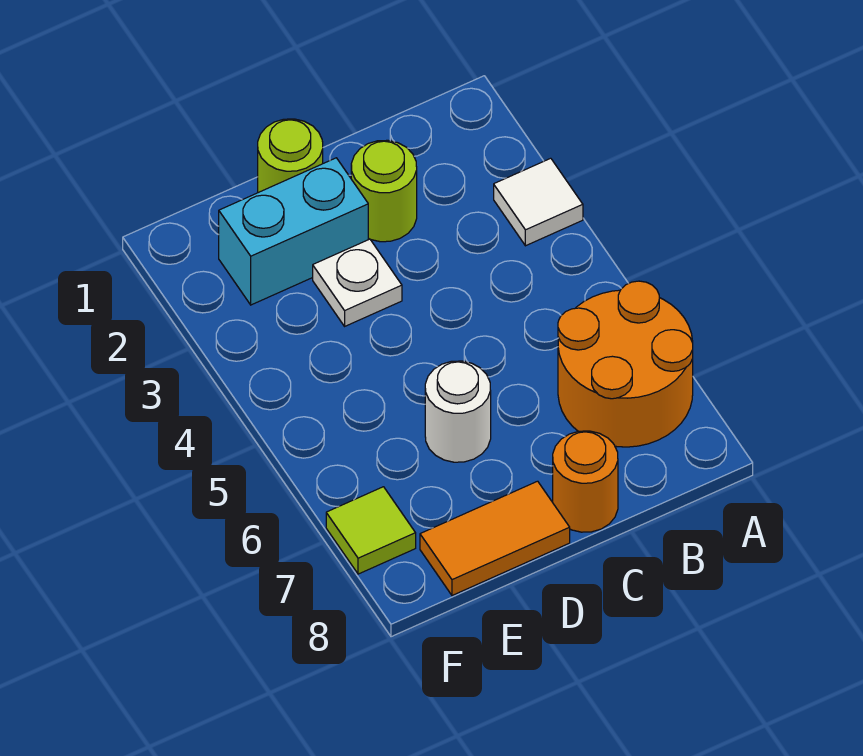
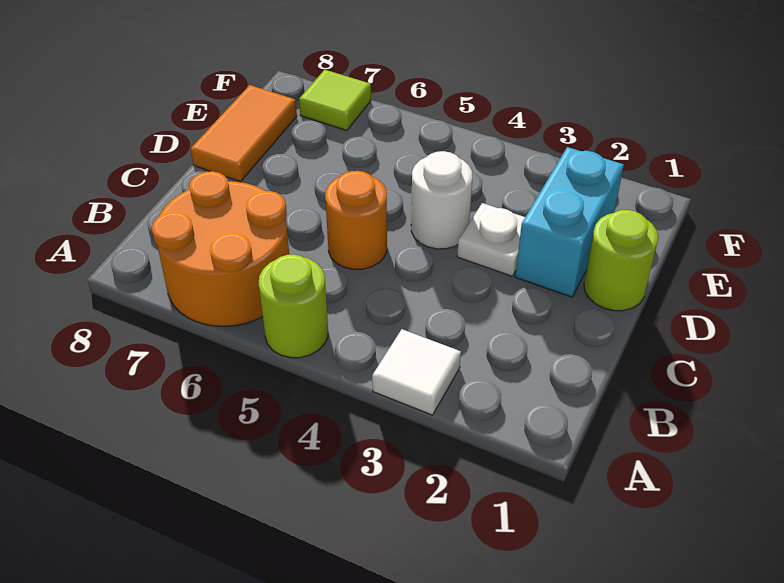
lime round brick C2 level 1 -> lime round brick A5 level 1
orange round brick C8 level 1 -> orange round brick C5 level 1
white round brick D6 level 1 -> white round brick D4 level 1

